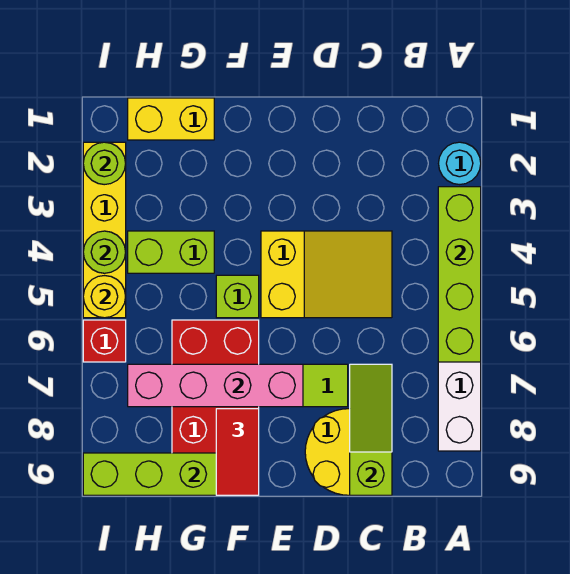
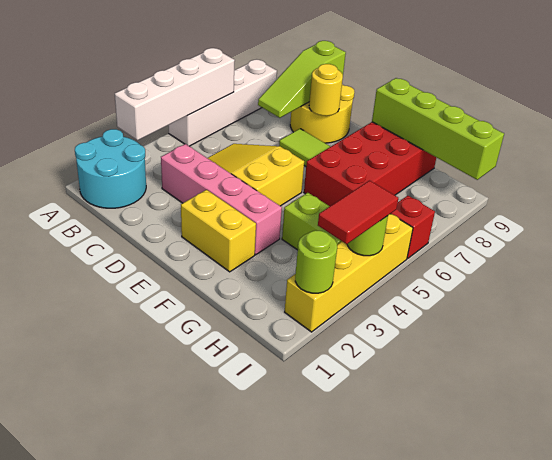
cyan round brick A2 level 1 -> cyan round brick A1:B2 level 1
lime brick A3:A6 level 2 -> white brick A3:A6 level 2
pink brick E7:H7 level 2 -> pink brick C3:F3 level 1
lime brick F5 level 1 -> none
red tile F8:F9 level 3 -> red tile I3:I4 level 3
yellow brick G1:H1 level 1 -> yellow brick E2:F2 level 1
yellow round brick I5 level 2 -> yellow round brick D8 level 2

